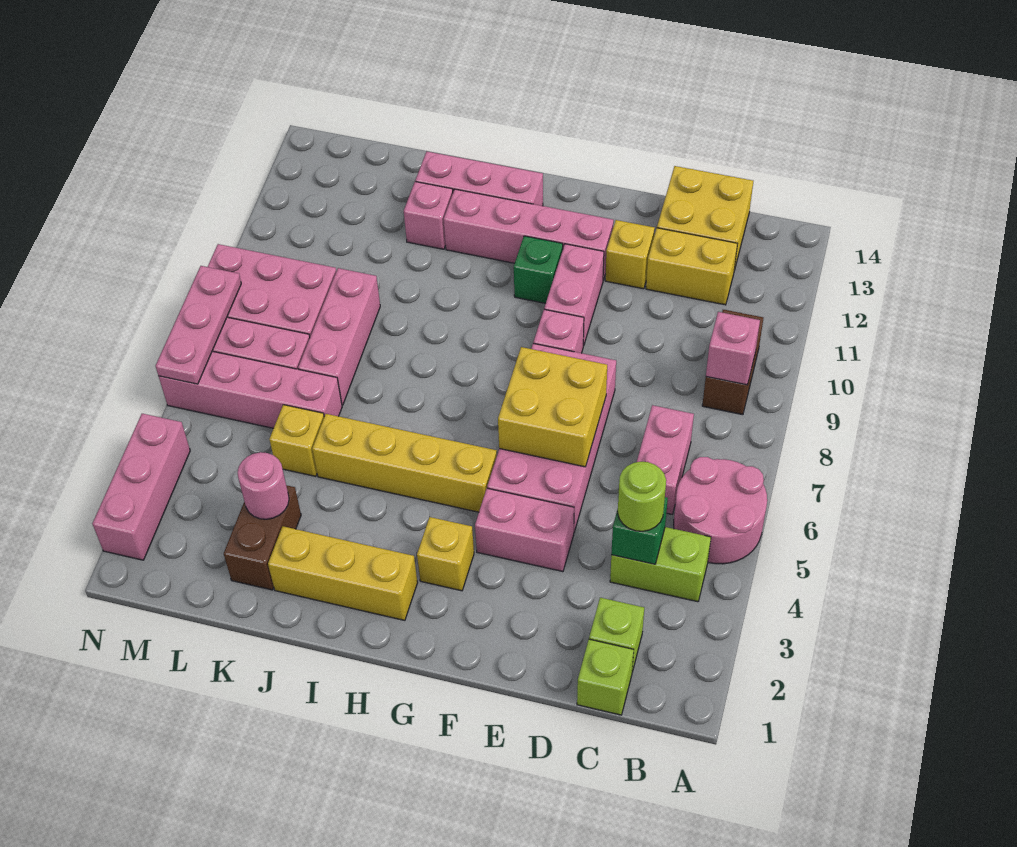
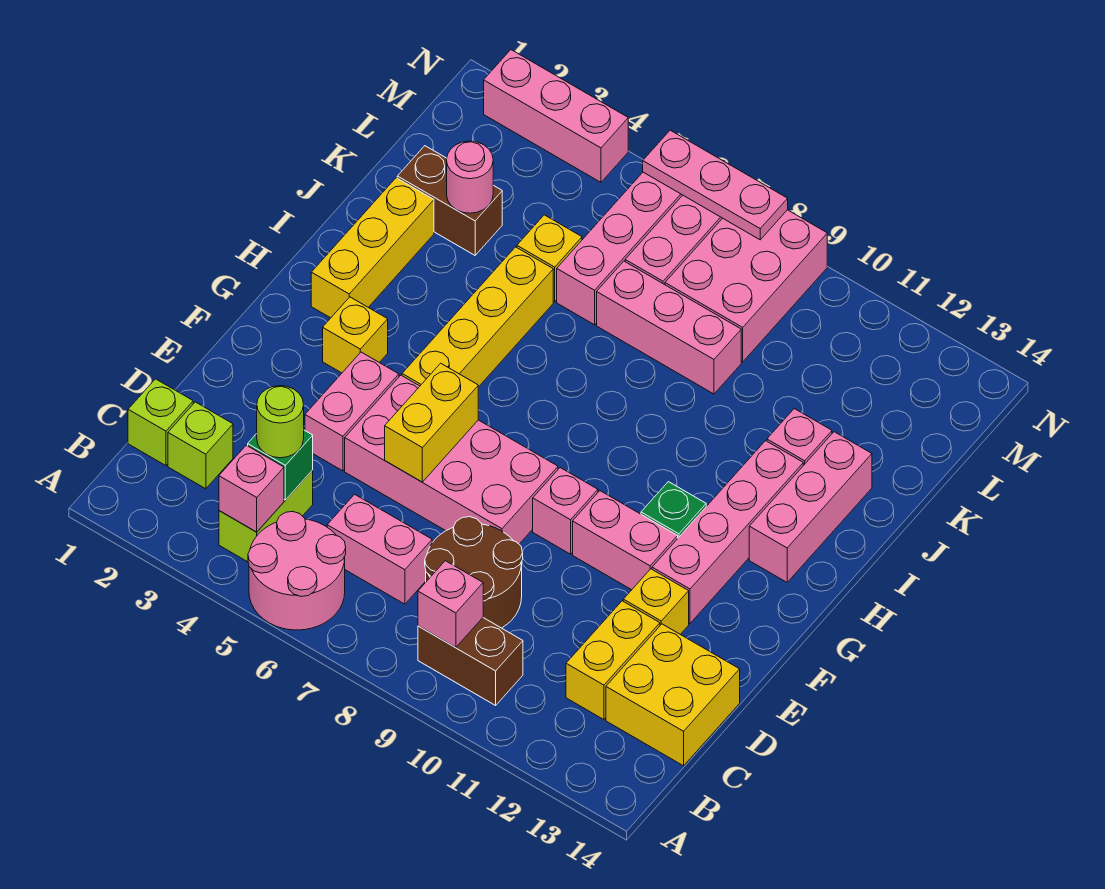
none -> pink brick B4 level 2
none -> brown round brick C8:D9 level 1
yellow brick E6:F7 level 2 -> yellow brick E6:F6 level 2

